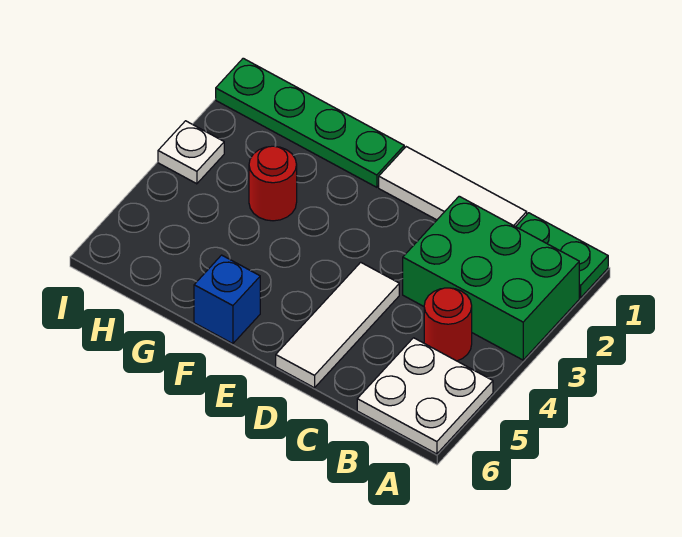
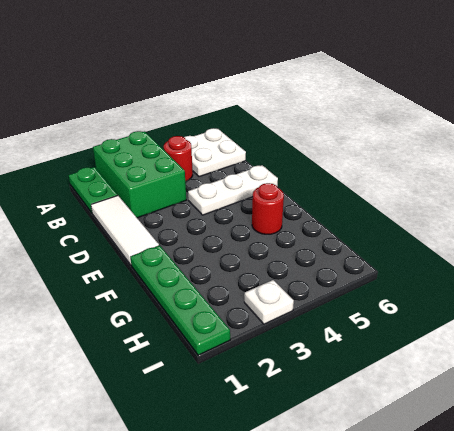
white tile D4:D6 level 1 -> white plate D4:D6 level 1
blue brick F6 level 1 -> none
red round brick G3 level 1 -> red round brick F5 level 1

